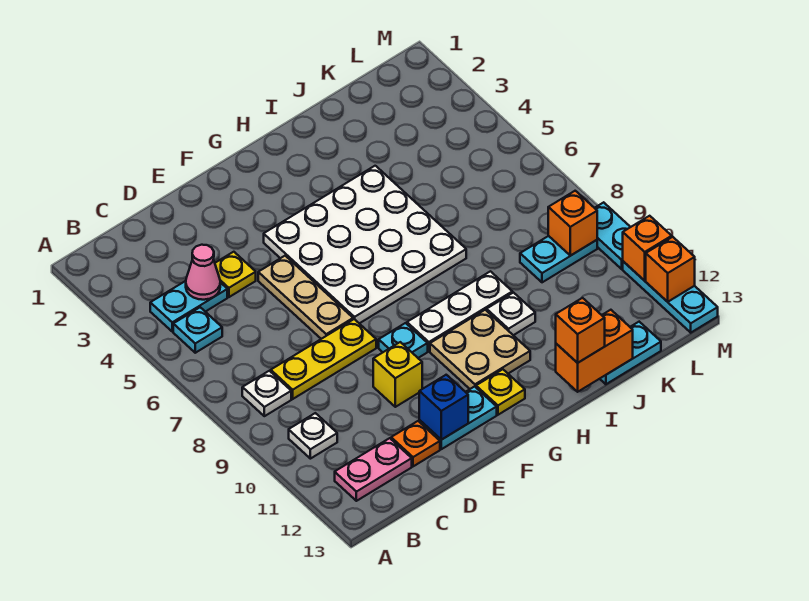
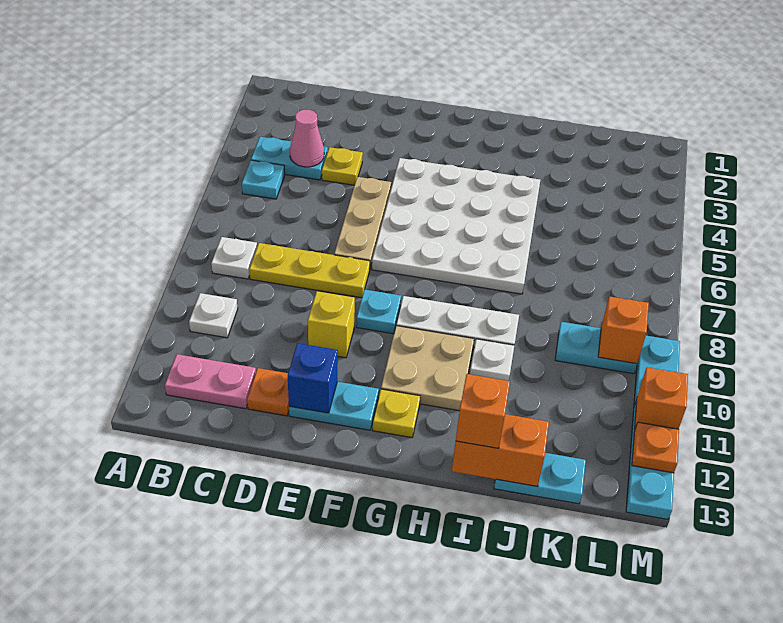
orange brick M12 level 2 -> orange plate M12 level 2

